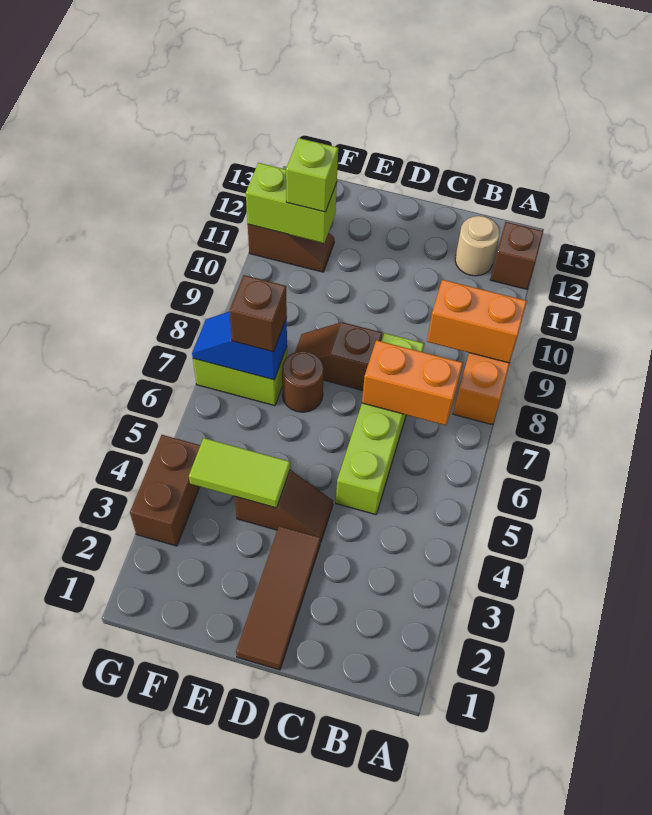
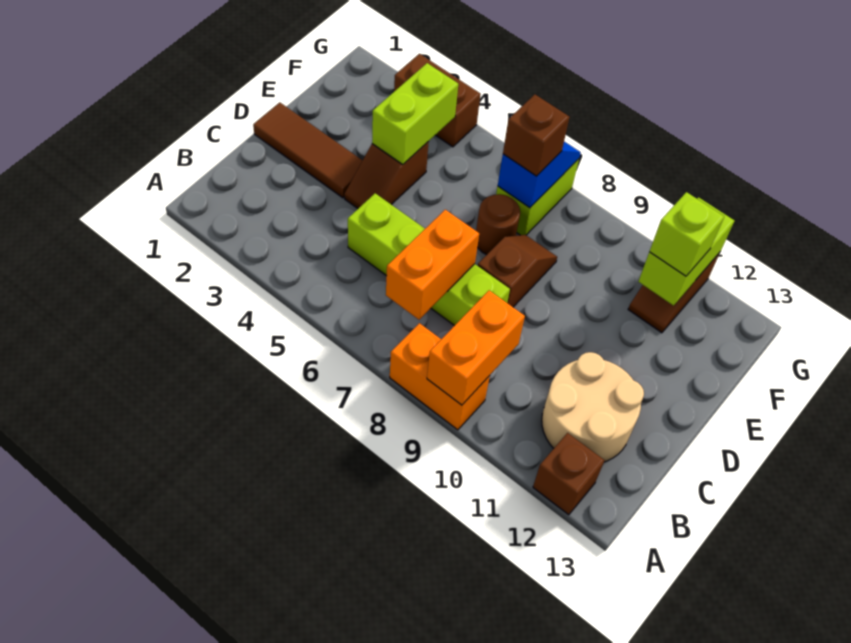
tan round brick B12 level 1 -> tan round brick B11:C12 level 1
lime tile E4:F4 level 2 -> lime brick E4:F4 level 2

